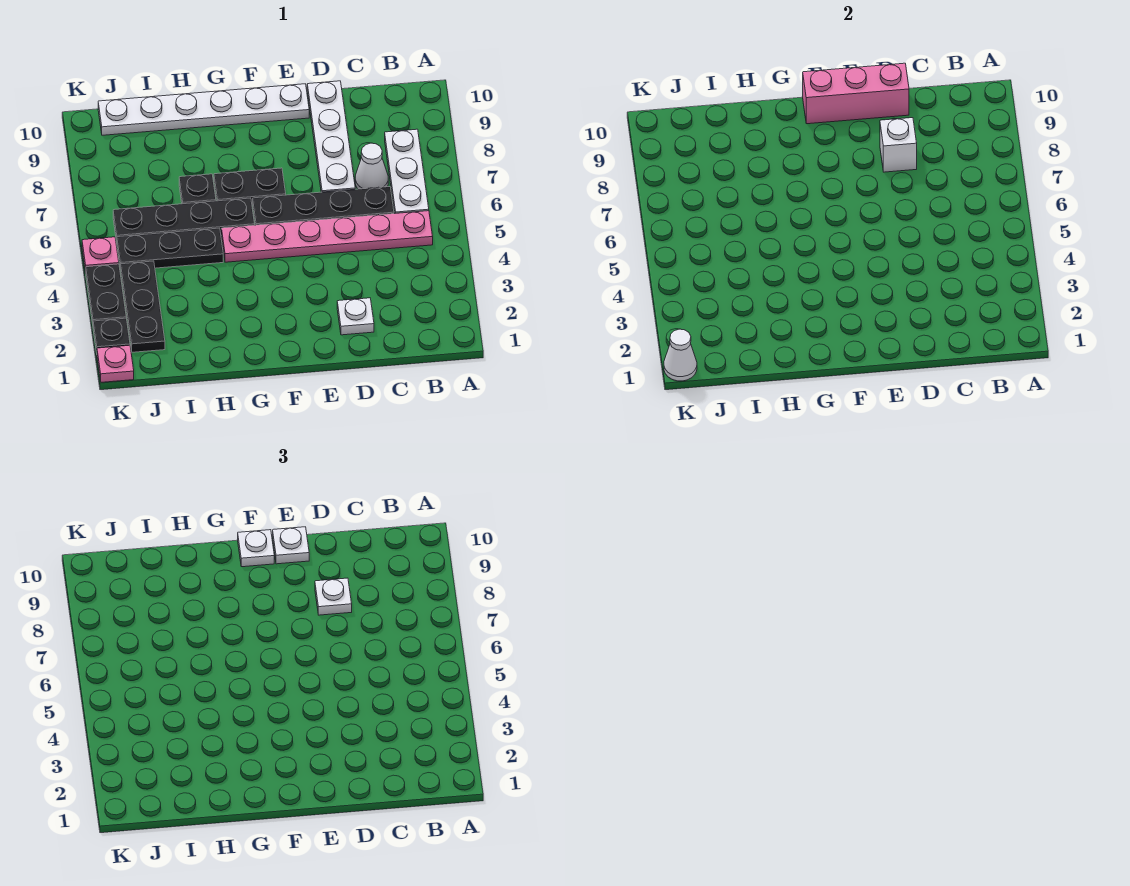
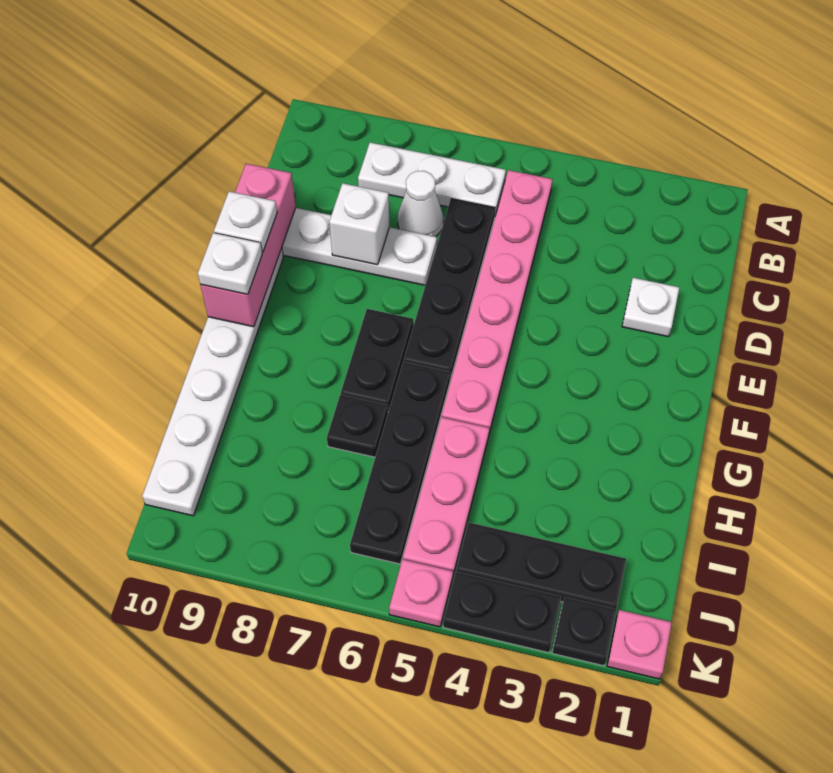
white plate D8 level 3 -> none
black plate H5:J5 level 1 -> pink plate H5:J5 level 1
white cone K1 level 2 -> none

